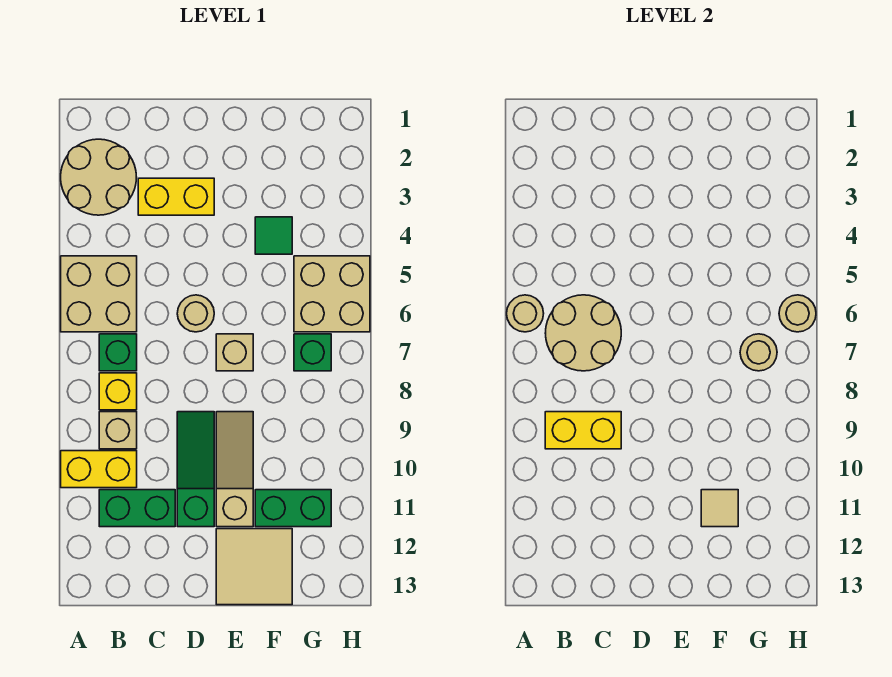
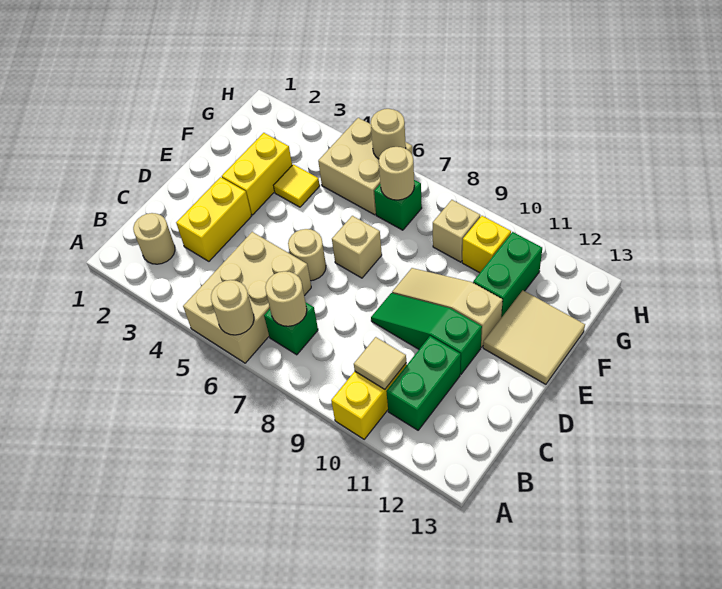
tan round brick A2:B3 level 1 -> tan round brick B2 level 1
tan brick A5:B6 level 1 -> tan brick A5:C6 level 1
tan round brick B6:C7 level 2 -> tan round brick B7 level 2
yellow brick B8 level 1 -> yellow brick G10 level 1
tan brick B9 level 1 -> tan brick G9 level 1
yellow brick B9:C9 level 2 -> yellow brick E3:F3 level 1
green tile F4 level 1 -> yellow tile F4 level 1
tan tile F11 level 2 -> tan tile B10 level 2

